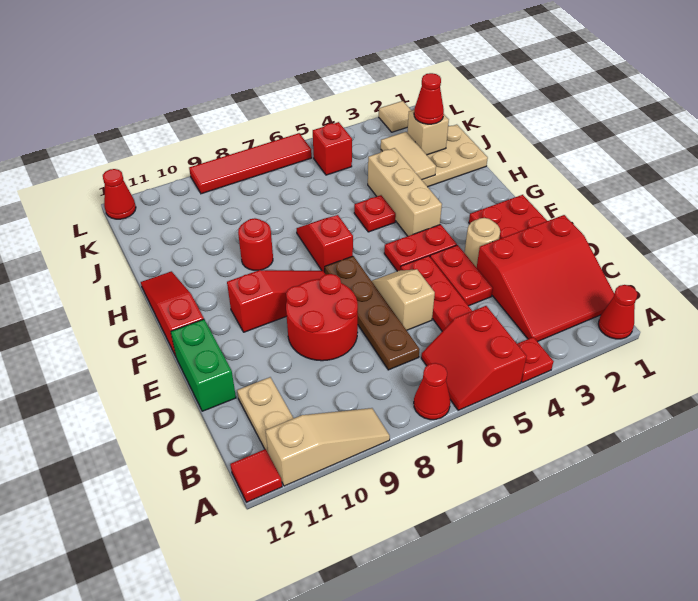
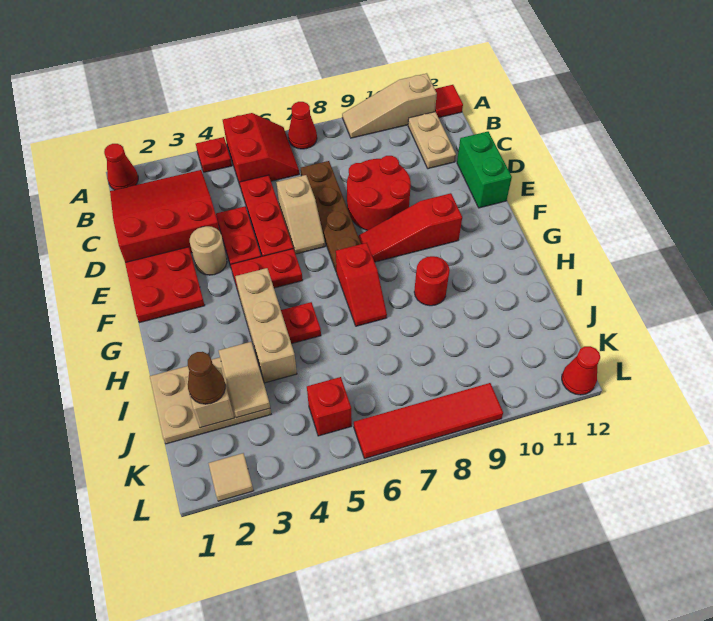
red slope F12:H12 level 1 top F -> none
red cone J2 level 3 -> brown cone J2 level 3

